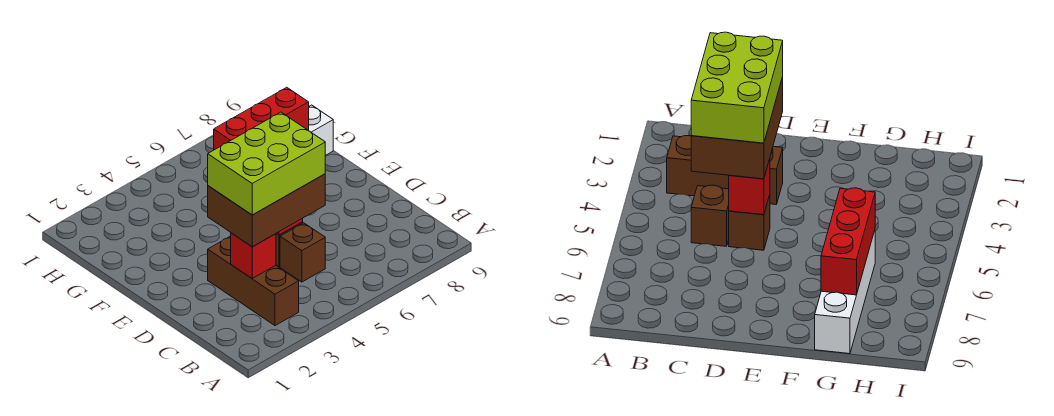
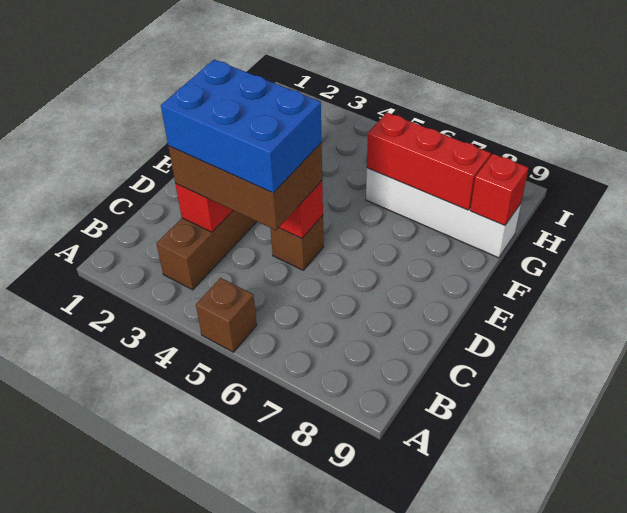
lime brick C3:D5 level 4 -> blue brick C3:D5 level 4
brown brick C5 level 1 -> brown brick A5 level 1
none -> red brick G9 level 2

